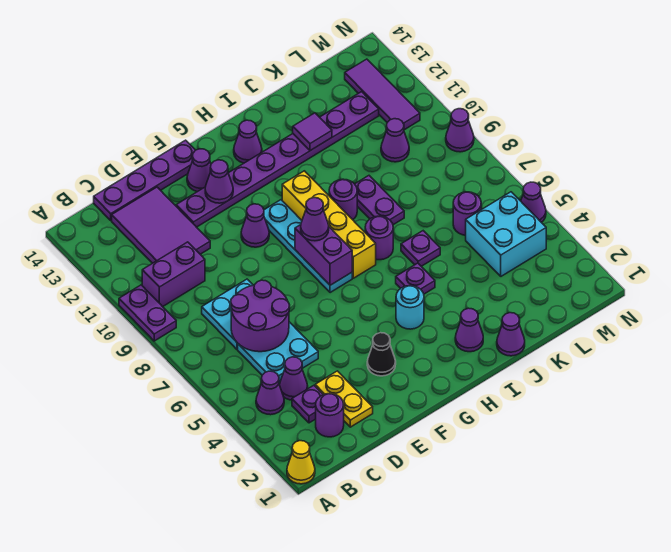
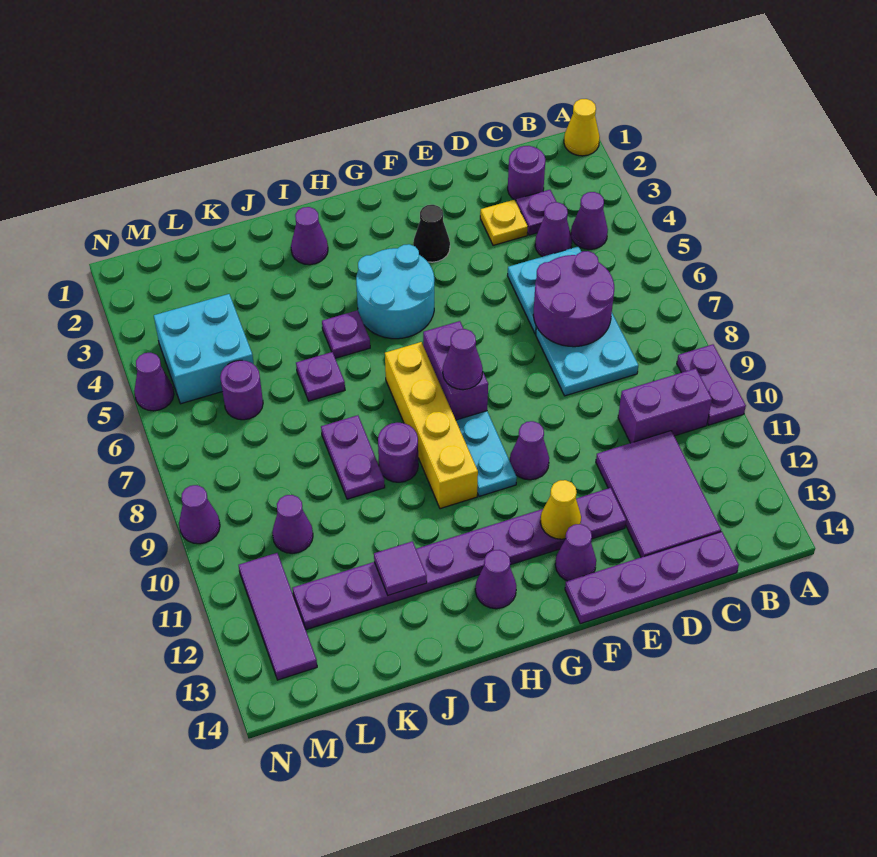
yellow plate D2:D3 level 1 -> yellow plate D3 level 1
purple cone F12 level 2 -> yellow cone F12 level 2
cyan round brick H4 level 1 -> cyan round brick G4:H5 level 1
purple round brick I7 level 1 -> none
purple cone J1 level 1 -> none

